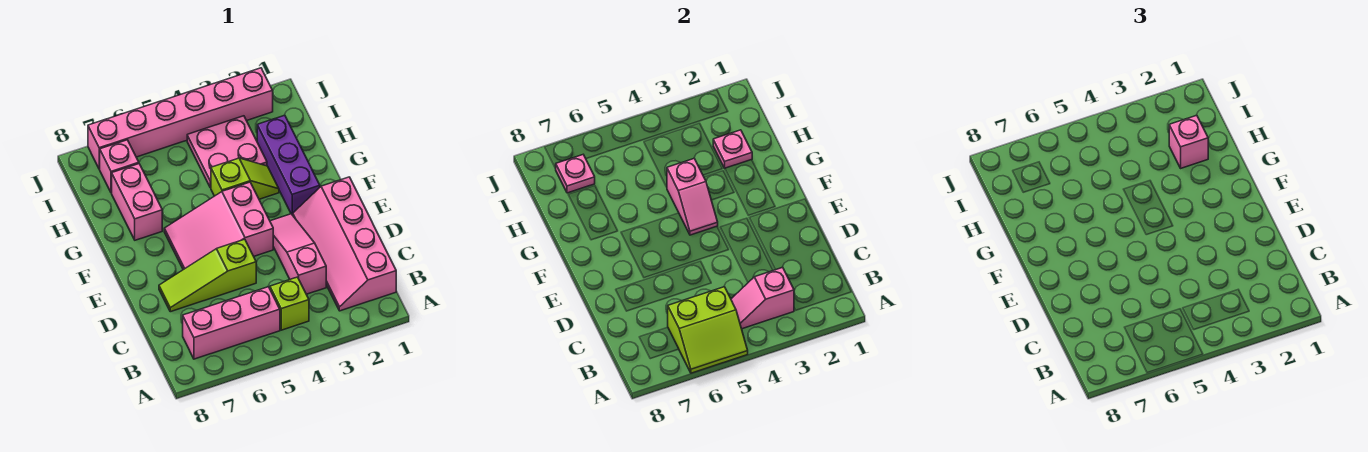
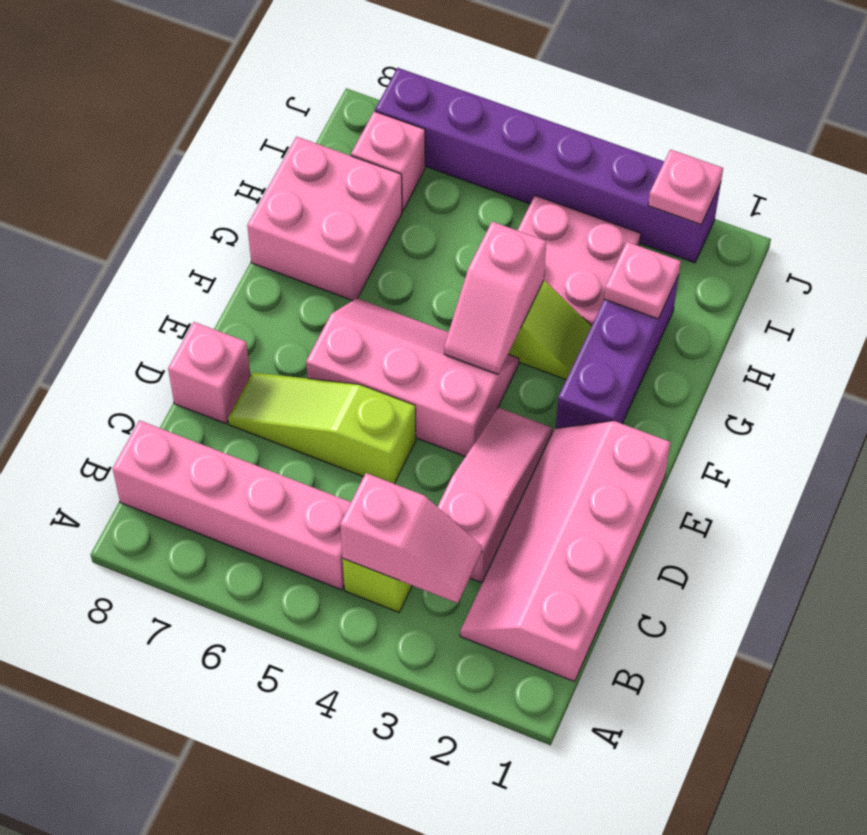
lime slope A5:B6 level 2 top B -> none
pink slope B3:B4 level 2 top 3 -> pink slope B3:B4 level 2 top 4
pink brick B5:B7 level 1 -> pink brick B5:B8 level 1
pink slope E4:F6 level 1 top 4 -> pink slope E4:F6 level 1 top E
pink brick G7:H7 level 1 -> pink brick G7:H8 level 1
pink brick H2 level 3 -> pink brick D8 level 1
pink plate I7 level 2 -> pink plate J2 level 2
pink brick J2:J7 level 1 -> purple brick J2:J7 level 1

